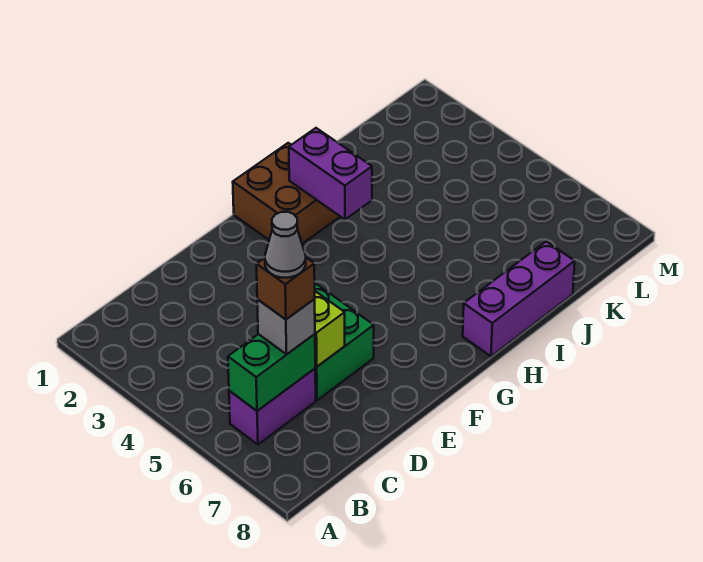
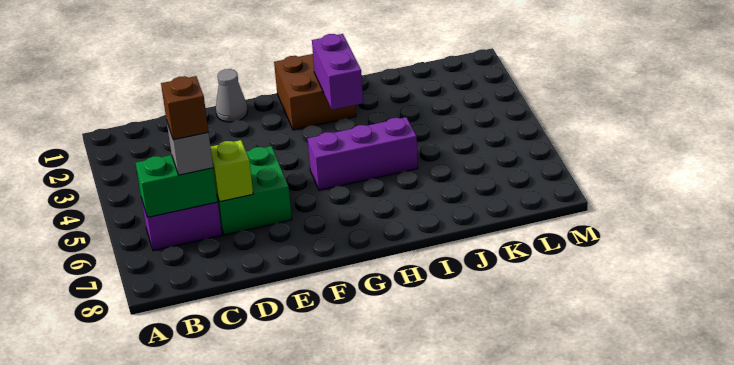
grey cone C6 level 5 -> grey cone E1 level 1
purple brick H8:J8 level 1 -> purple brick G5:I5 level 1

